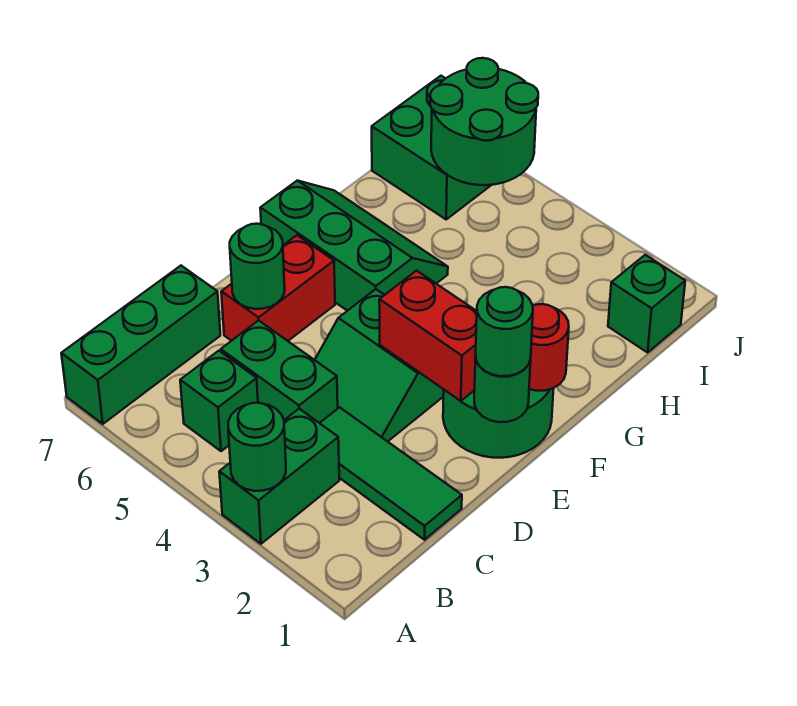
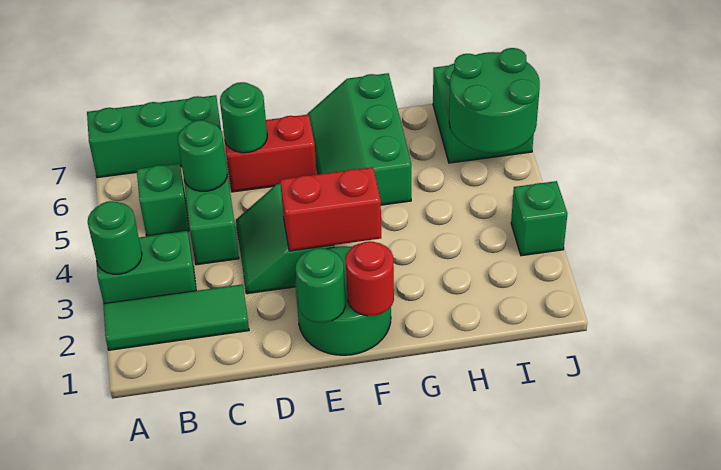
green tile C1:C3 level 1 -> green tile A2:C2 level 1
green round brick E1 level 3 -> green round brick C5 level 2
red brick E2:E3 level 2 -> red brick E3:F3 level 2
green slope F5:G7 level 1 top F -> green slope F5:G7 level 1 top G
green brick I1 level 1 -> green brick J3 level 1

